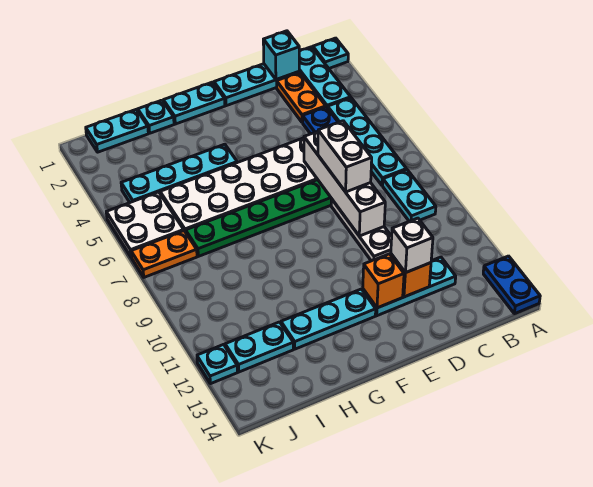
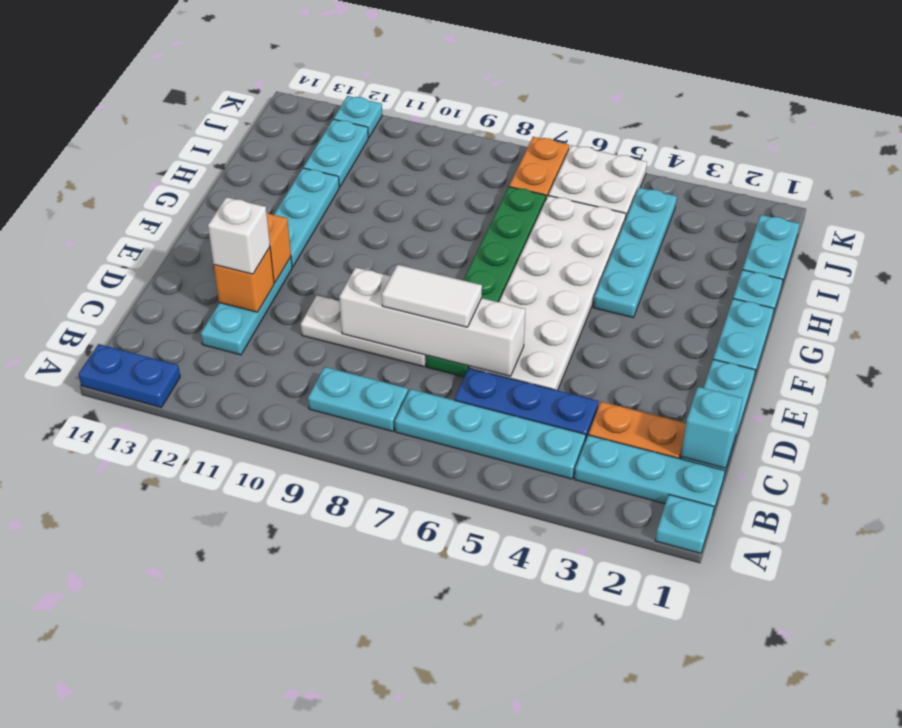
white brick D7:D8 level 3 -> white tile D7:D8 level 3

